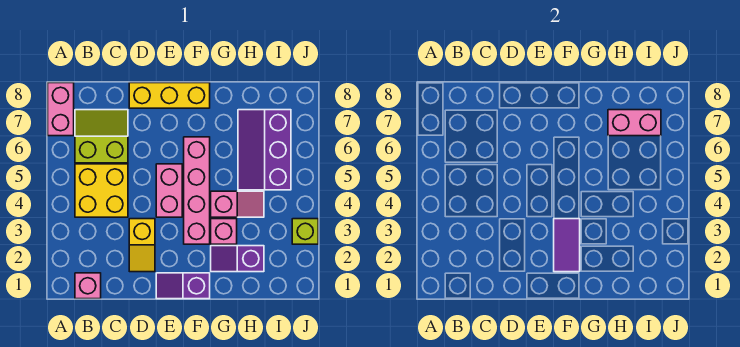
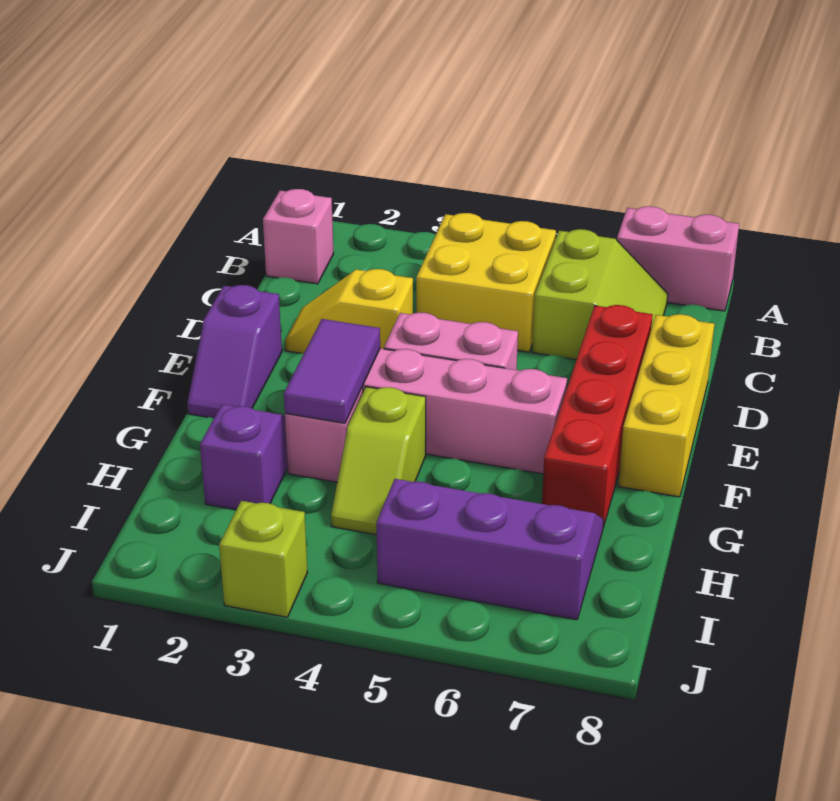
none -> red brick D7:G7 level 1
purple slope E1:F1 level 1 top F -> purple slope E1:F1 level 1 top E
purple tile F2:F3 level 2 -> purple tile F3:G3 level 2
pink slope G4:H4 level 1 top G -> lime slope G4:H4 level 1 top G
pink brick H7:I7 level 2 -> none

